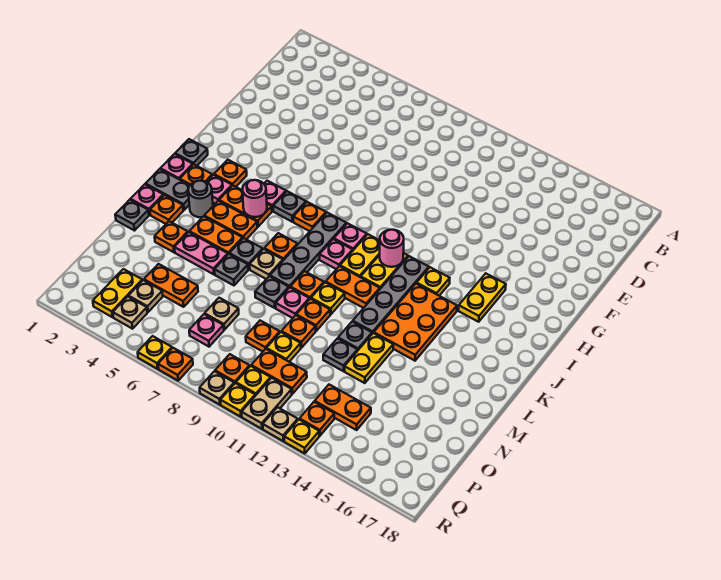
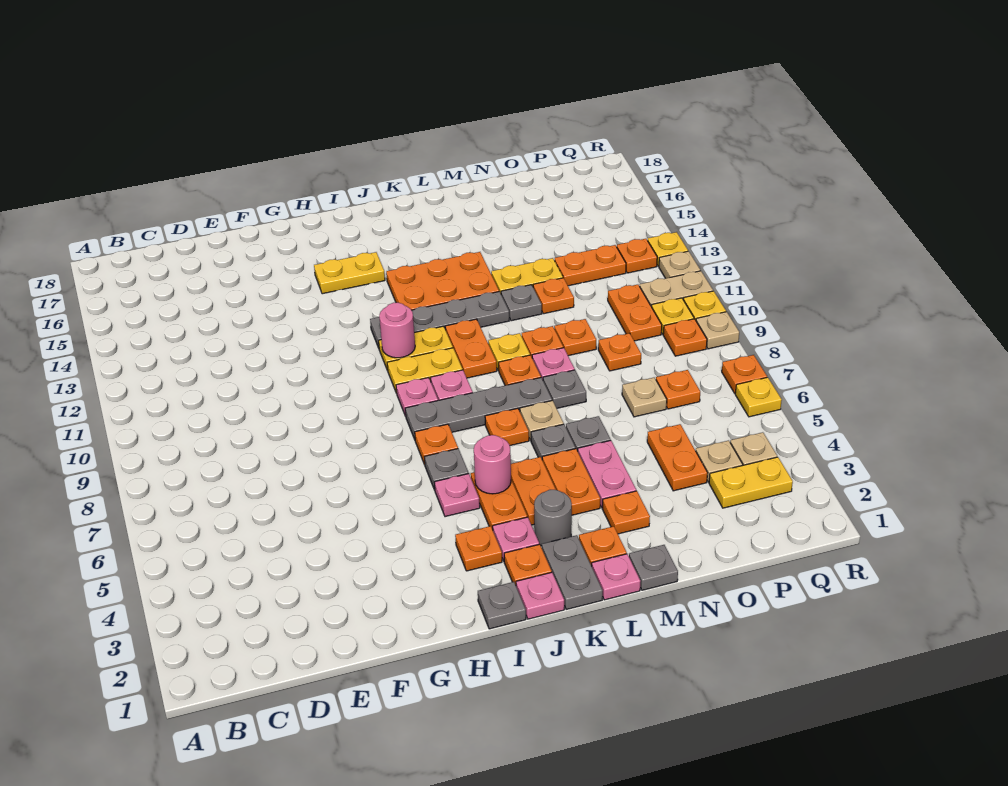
yellow plate I13 level 1 -> none
grey plate N12 level 1 -> orange plate N12 level 1
yellow plate O10 level 1 -> none
pink plate P7 level 1 -> orange plate P7 level 1
orange plate P13:P14 level 1 -> orange plate O13:P13 level 1

